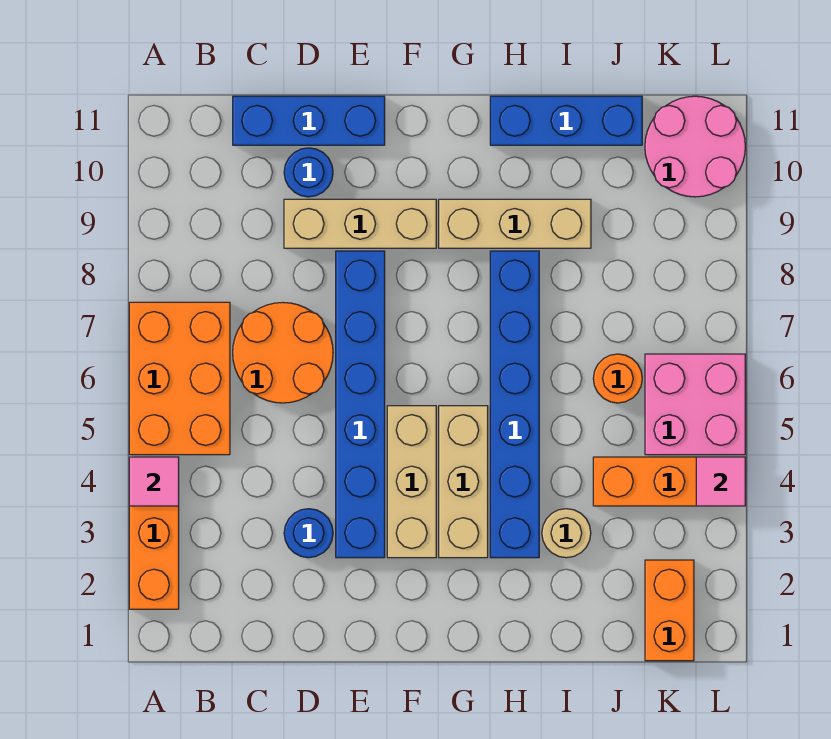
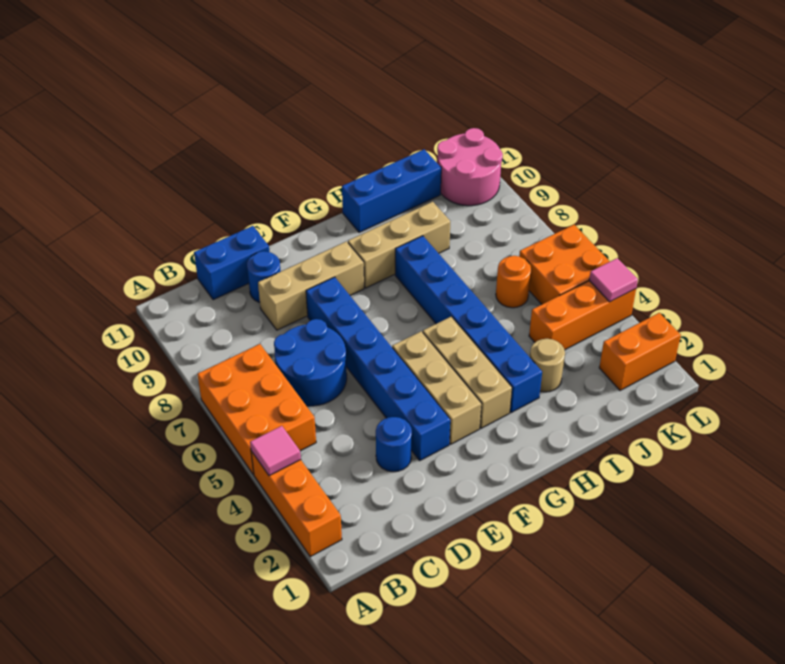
orange round brick C6:D7 level 1 -> blue round brick C6:D7 level 1
blue brick C11:E11 level 1 -> blue brick C11:D11 level 1
orange brick K1:K2 level 1 -> orange brick K2:L2 level 1
pink brick K5:L6 level 1 -> orange brick K5:L6 level 1

